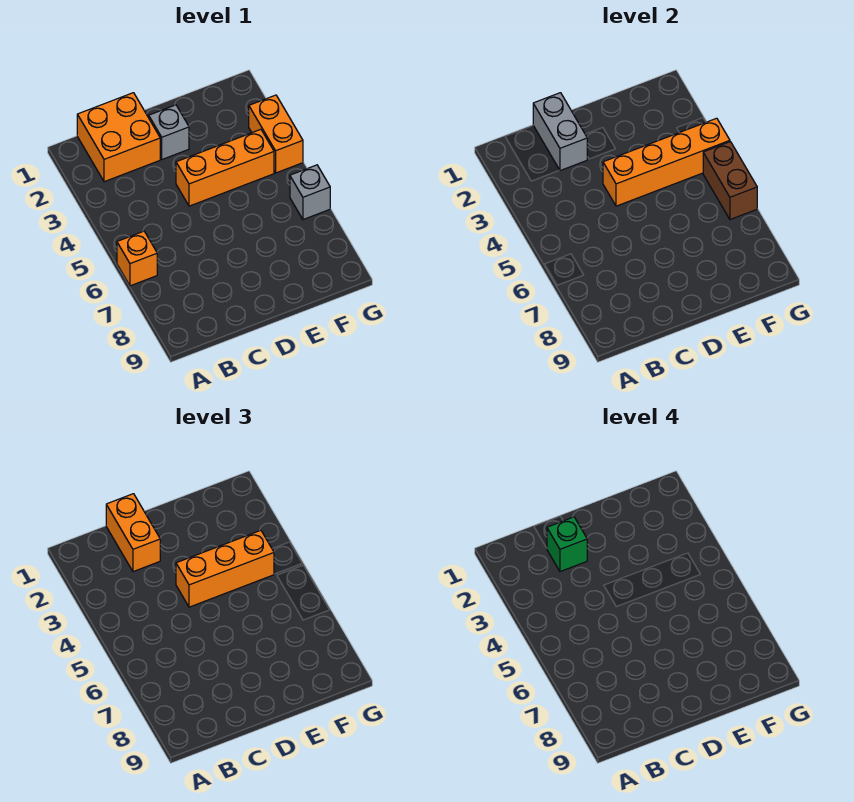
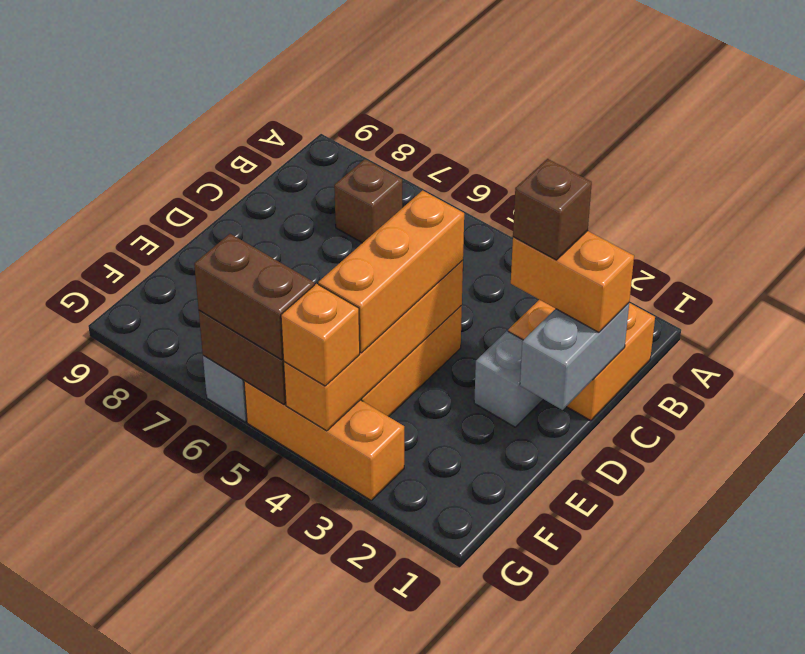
orange brick A6 level 1 -> orange brick G4 level 3
none -> brown brick B7 level 1
grey brick C1:C2 level 2 -> grey brick C1:D1 level 2
green brick C2 level 4 -> brown brick C2 level 4
orange brick G3:G4 level 1 -> orange brick G3:G5 level 1
none -> brown brick G5:G6 level 3

